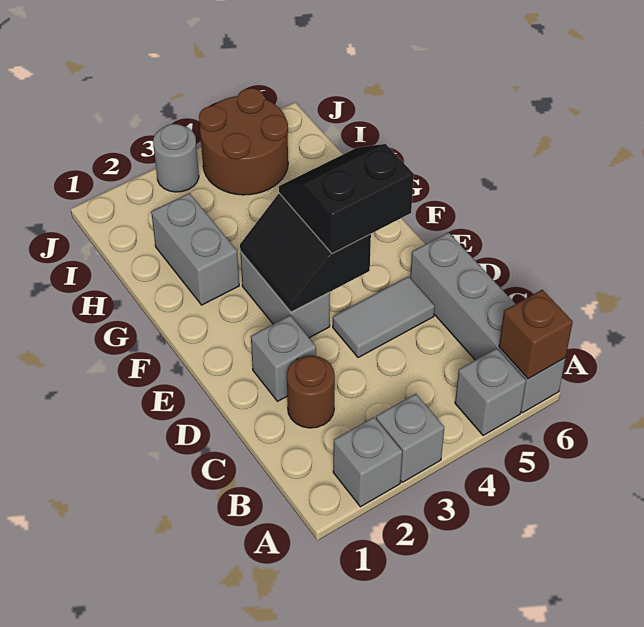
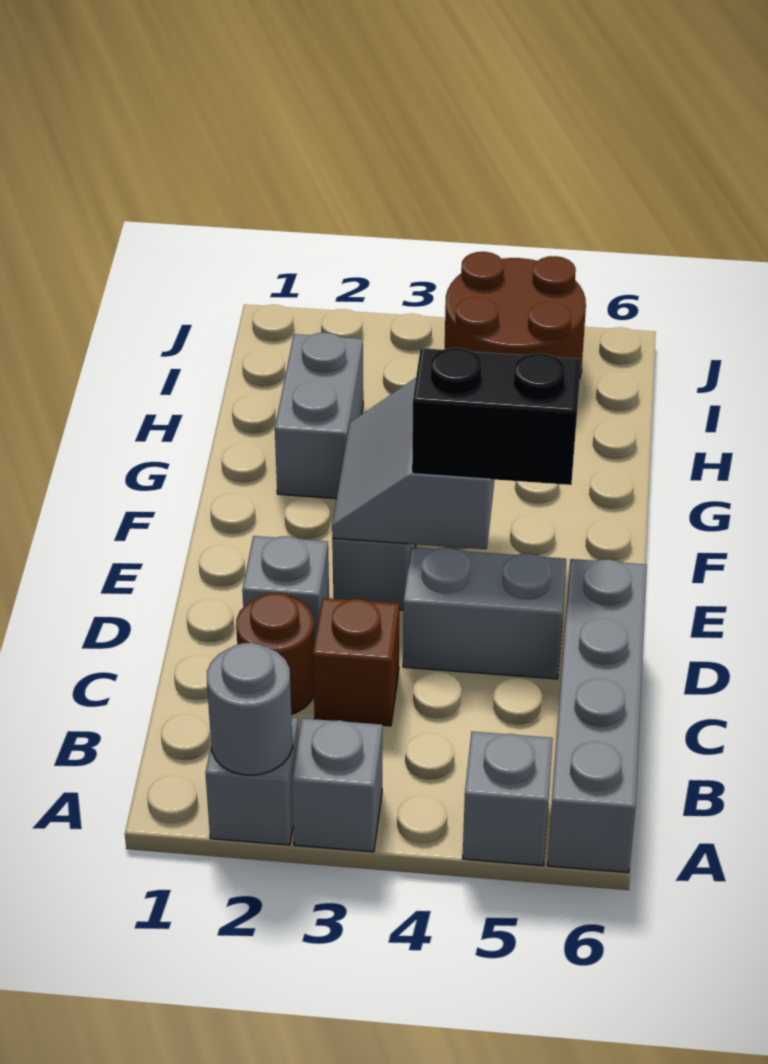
brown brick A6 level 2 -> brown brick C3 level 1
grey tile D4:D5 level 1 -> grey brick D4:D5 level 1
black slope E3:F4 level 2 top 4 -> grey slope E3:F4 level 2 top 4
grey round brick J3 level 1 -> grey round brick A2 level 2

